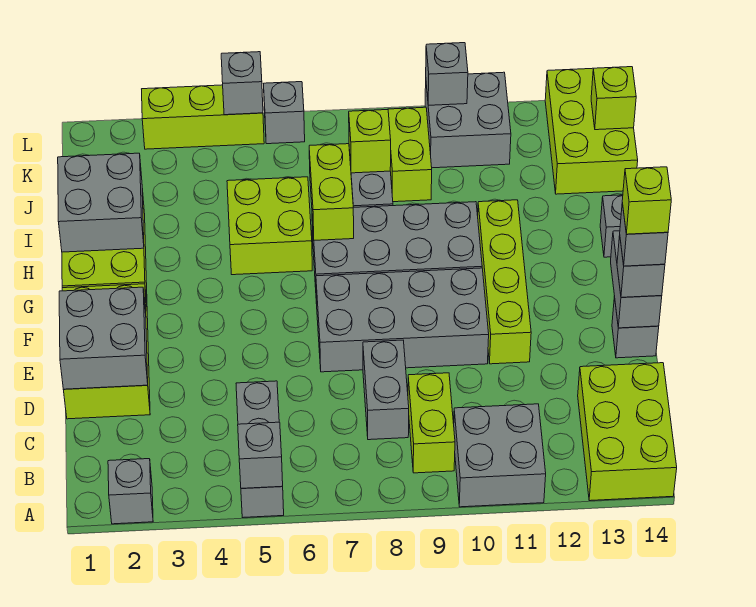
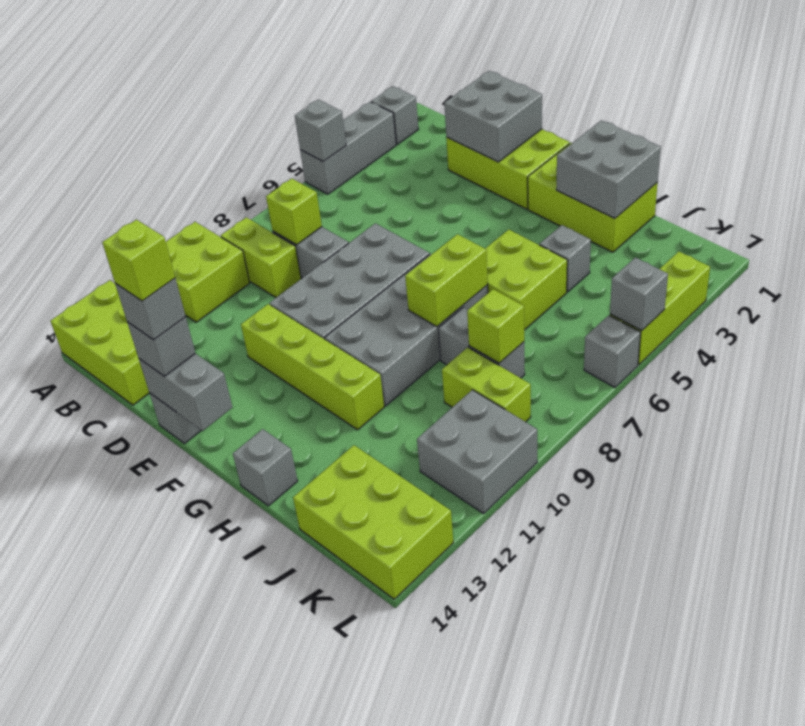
grey brick A5:C5 level 1 -> grey brick A3:A5 level 1
grey brick A10:B11 level 1 -> lime brick A10:B11 level 1
lime brick H7:I7 level 2 -> lime brick H7:H8 level 2
lime brick K14 level 2 -> lime brick C8 level 2
grey brick L10 level 2 -> grey brick I4 level 1

